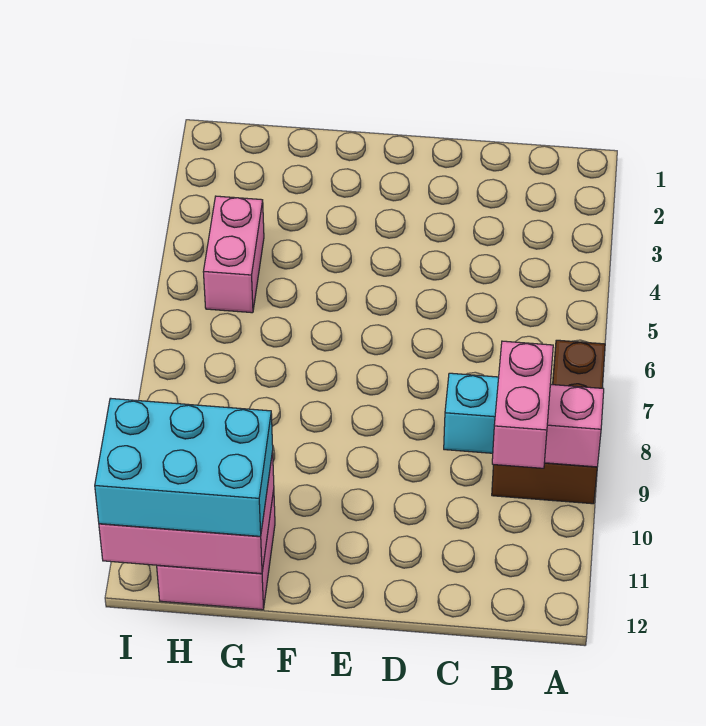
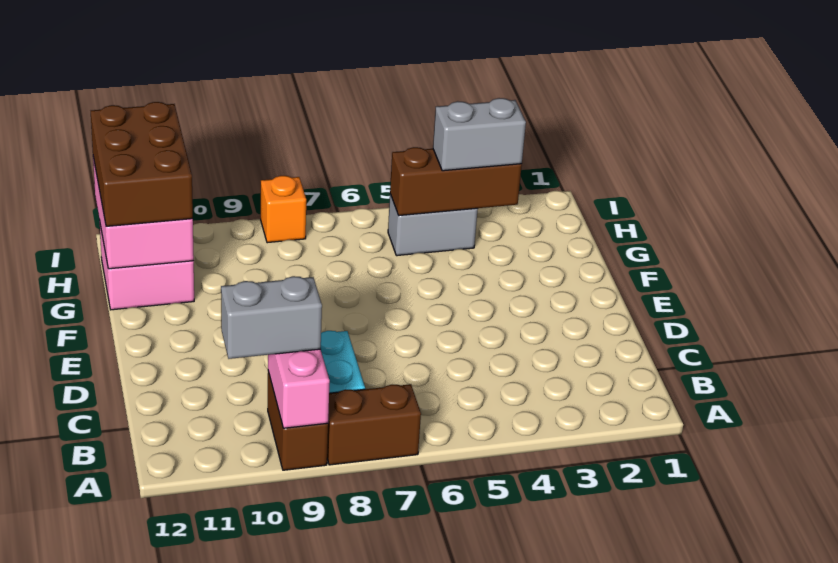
pink brick B9:B10 level 3 -> grey brick B9:B10 level 3
cyan brick G11:I12 level 3 -> brown brick G11:I12 level 3
none -> brown brick H3:H5 level 2
none -> grey brick H3:H4 level 3
pink brick H4:H5 level 1 -> grey brick H4:H5 level 1
none -> orange brick I8 level 1

